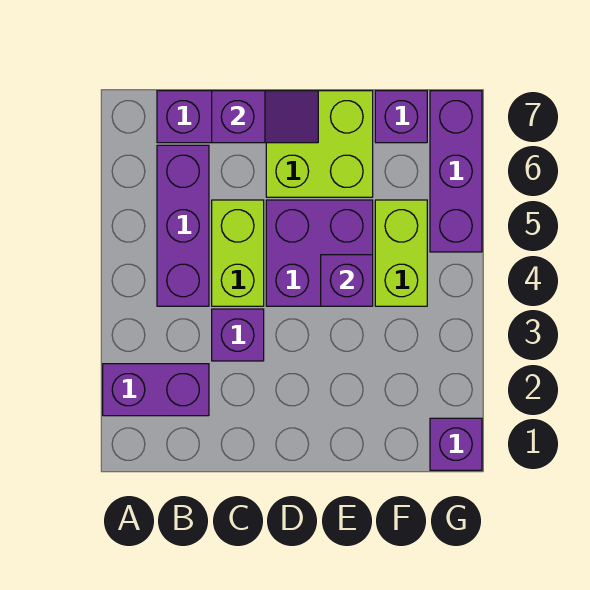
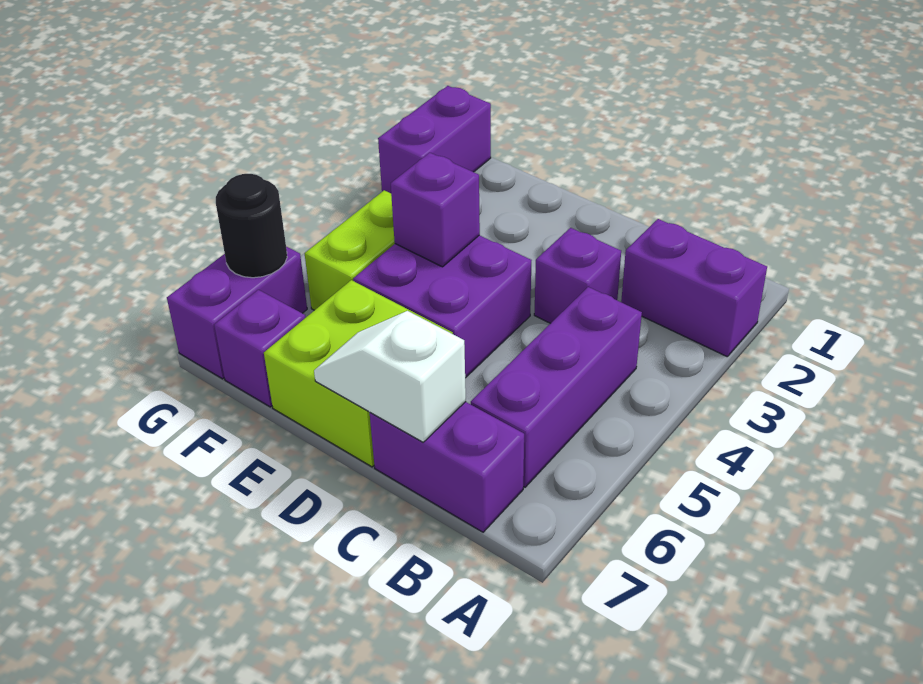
lime brick C4:C5 level 1 -> none
purple slope C7:D7 level 2 top C -> white slope C7:D7 level 2 top C
purple brick G1 level 1 -> purple brick G1:G2 level 1
purple brick G5:G7 level 1 -> purple brick G6:G7 level 1
none -> black round brick G6 level 2

